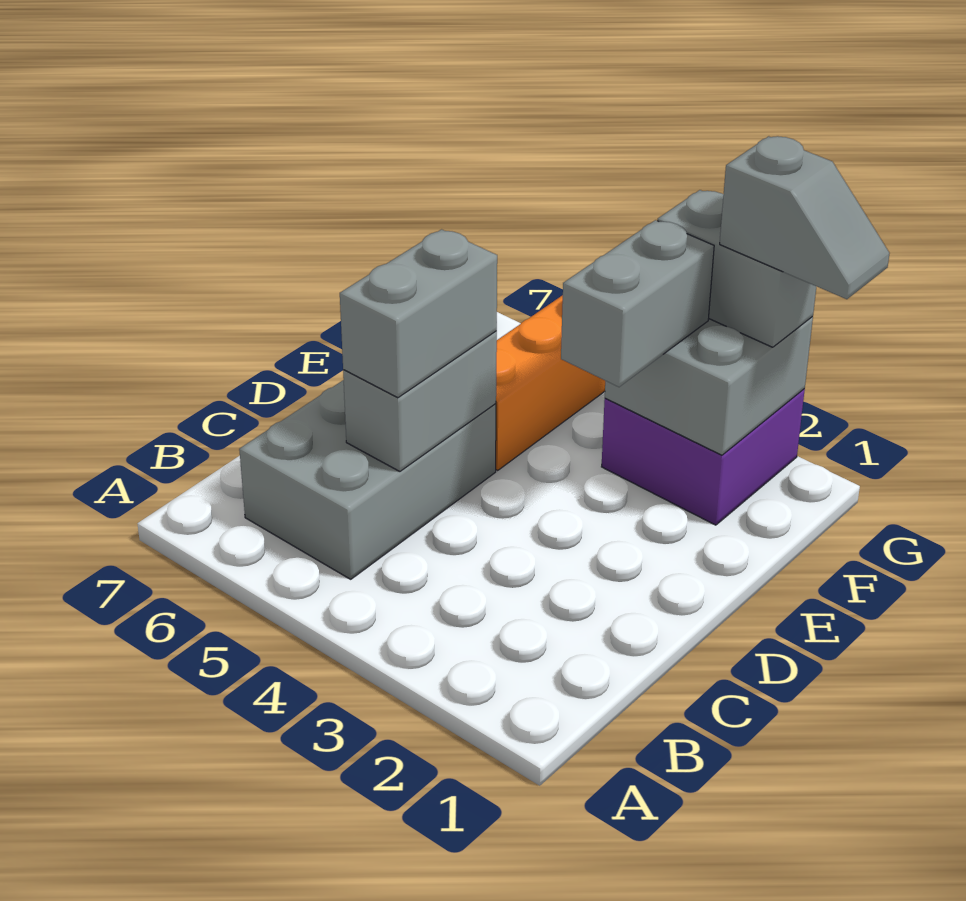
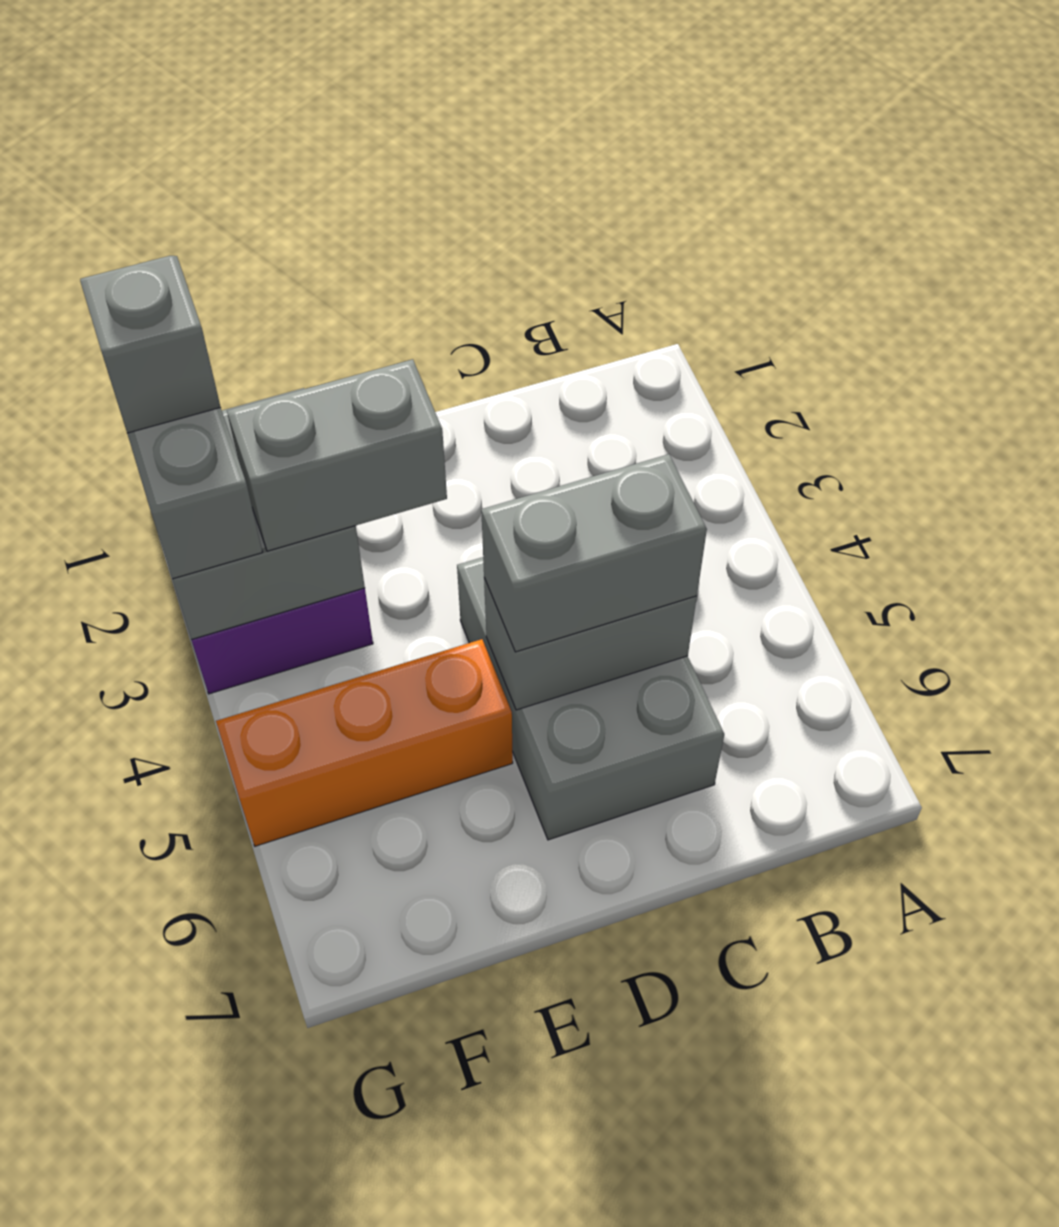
grey brick B5:D6 level 1 -> grey brick C4:D6 level 1

